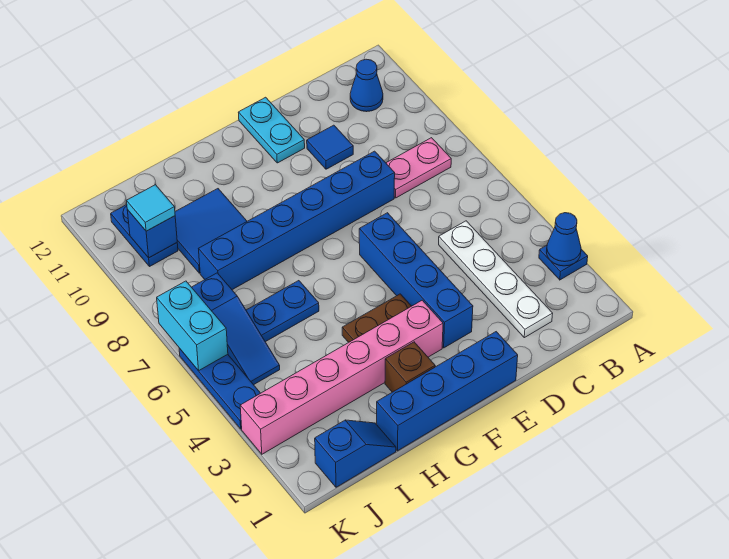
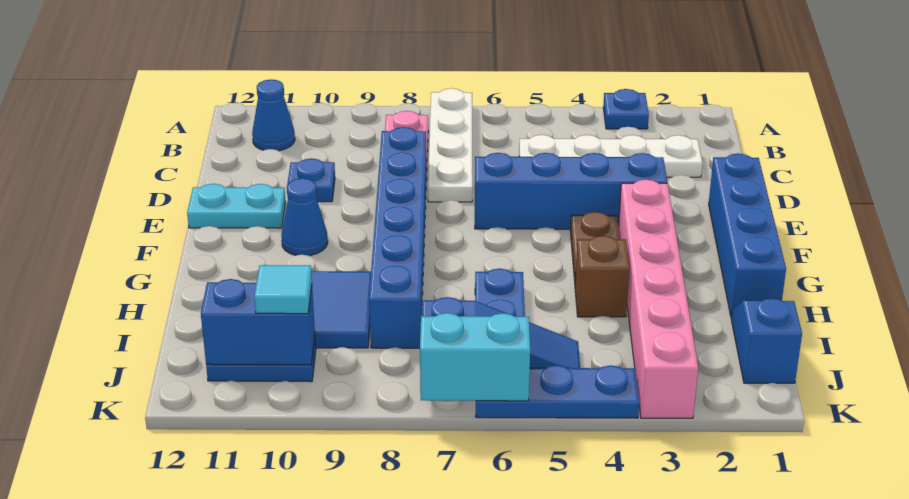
blue cone A3 level 2 -> blue cone F10 level 1
none -> white plate A7:D7 level 1
blue tile D10 level 1 -> blue plate D10 level 1
brown brick G2 level 1 -> brown brick H4 level 1
blue brick J10 level 2 -> blue brick J10:J11 level 2

